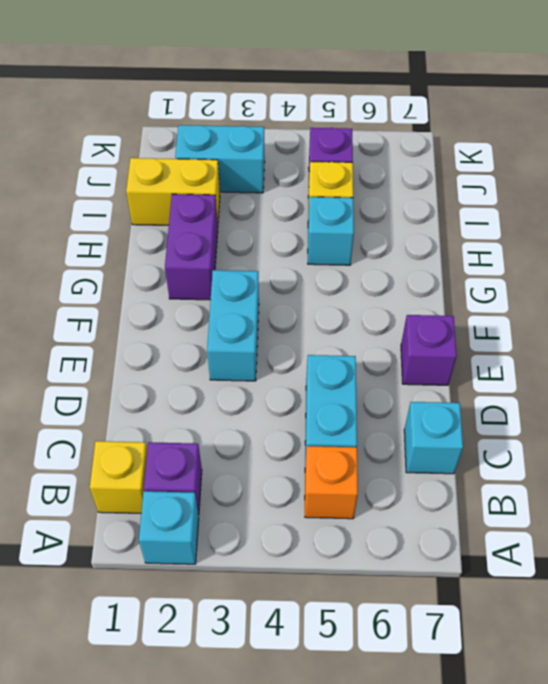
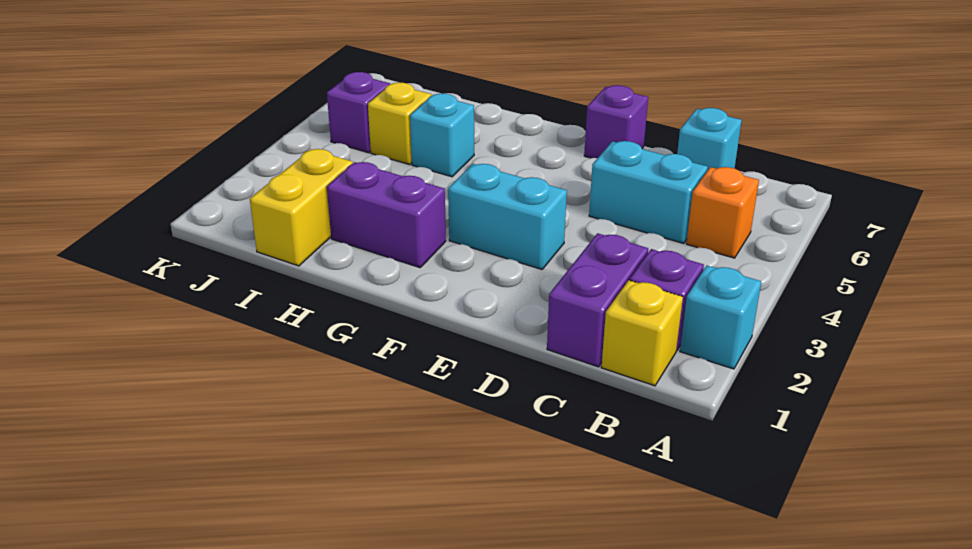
none -> purple brick C1:C2 level 1
cyan brick J2:J3 level 1 -> none

